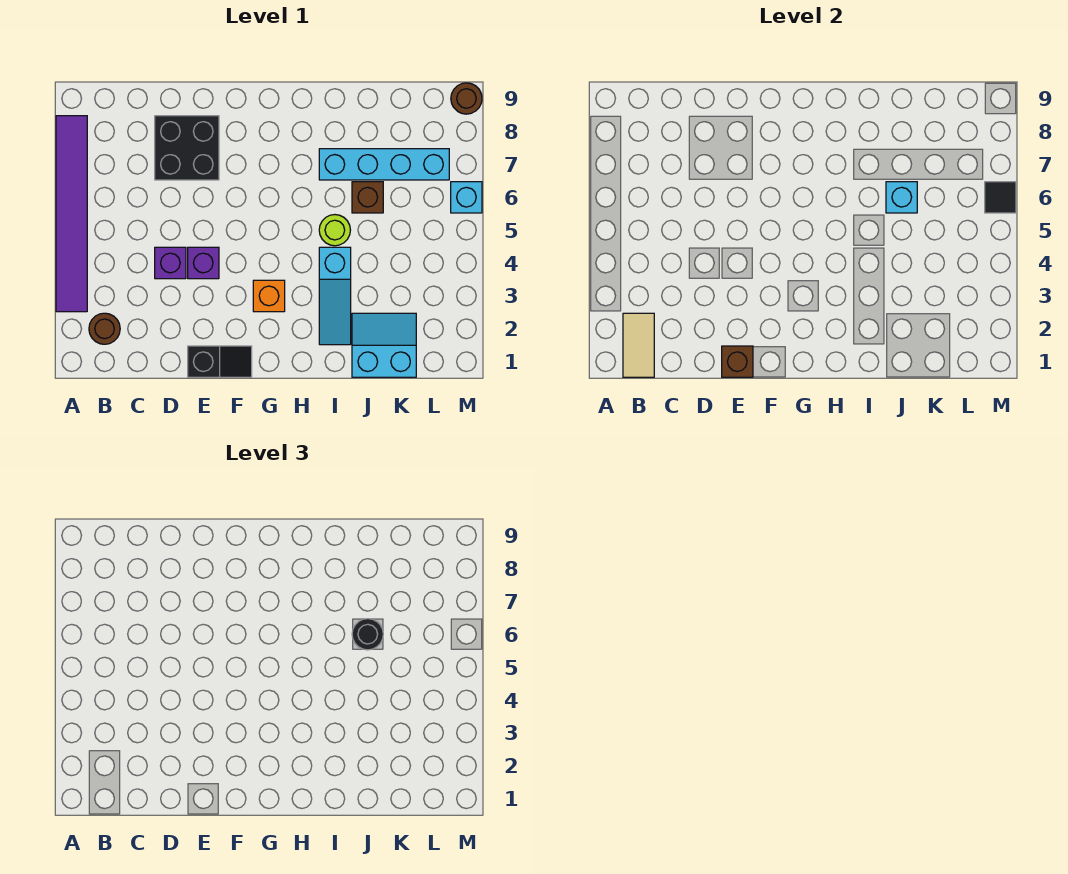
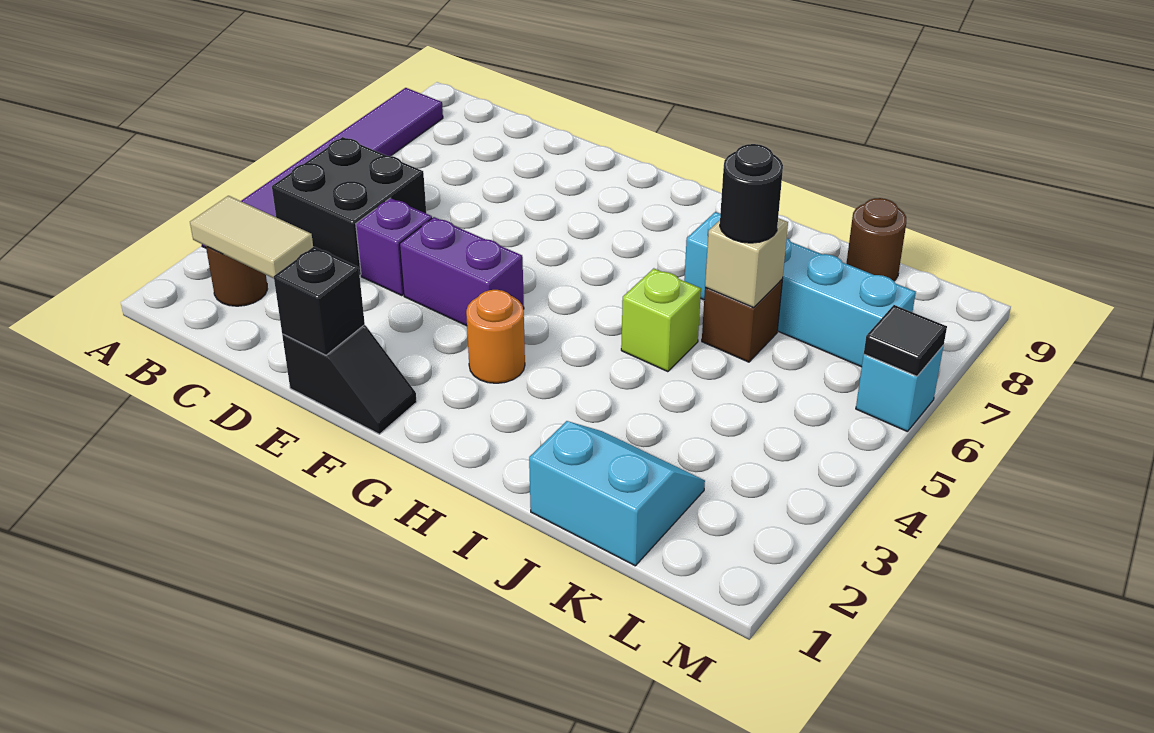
tan tile B1:B2 level 2 -> tan tile B2:C2 level 2
black brick D7:E8 level 1 -> black brick B4:C5 level 1
brown brick E1 level 2 -> black brick E1 level 2
purple brick E4 level 1 -> purple brick E4:F4 level 1
orange brick G3 level 1 -> orange round brick G3 level 1
cyan slope I2:I4 level 1 top 4 -> none
lime round brick I5 level 1 -> lime brick I5 level 1
cyan brick J6 level 2 -> tan brick J6 level 2
brown round brick M9 level 1 -> brown round brick K9 level 1

